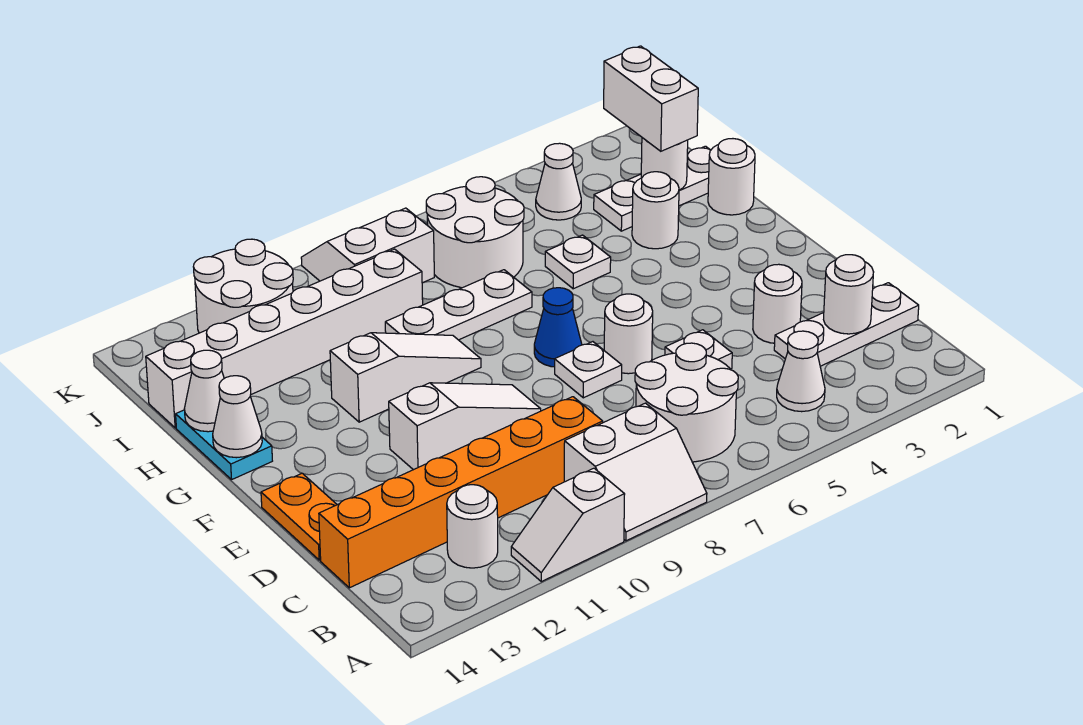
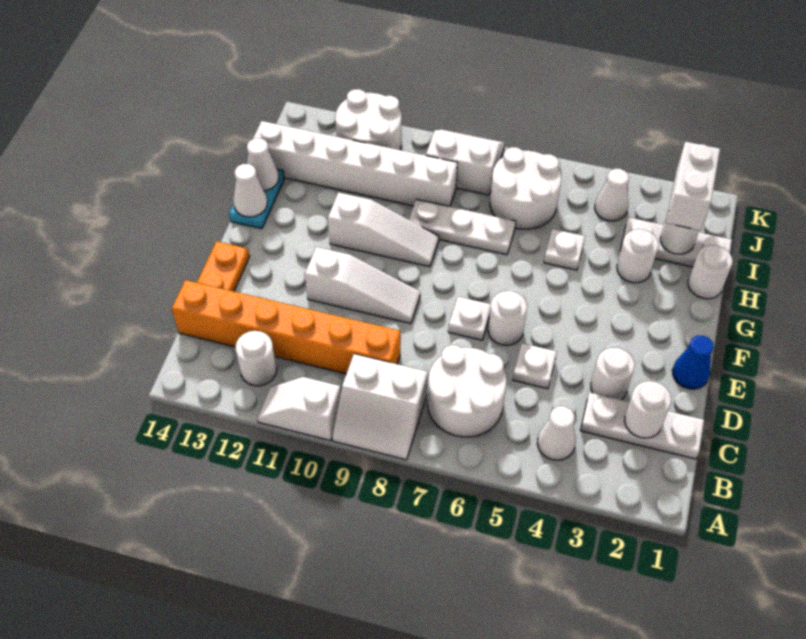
blue cone F7 level 1 -> blue cone E1 level 1

